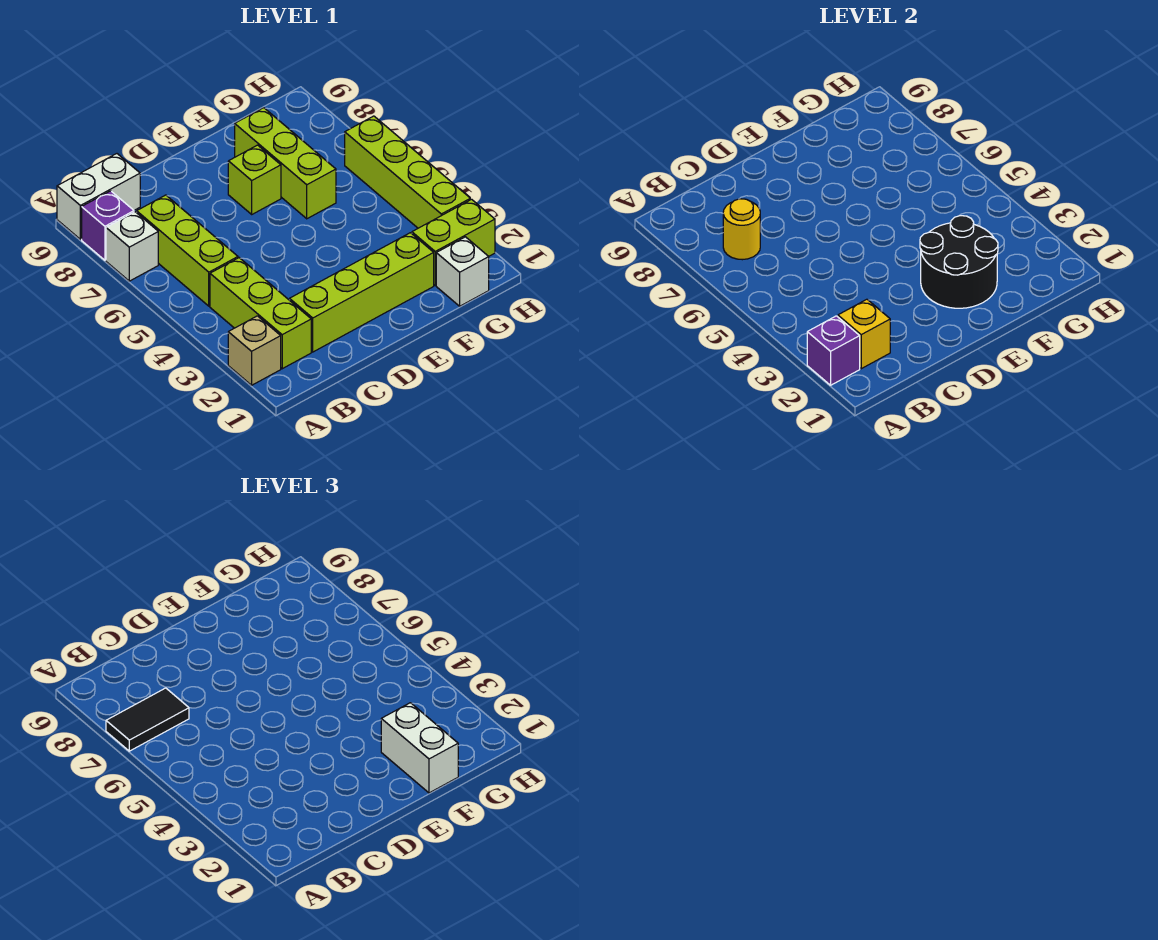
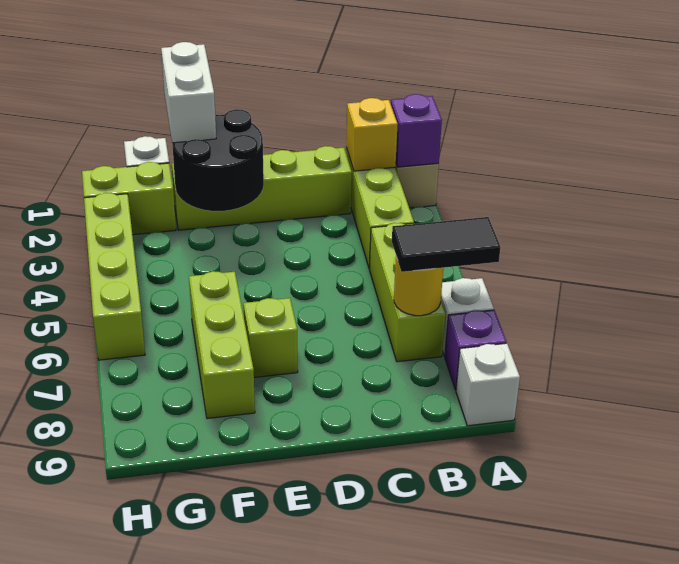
white brick A9:B9 level 1 -> white brick A9 level 1

